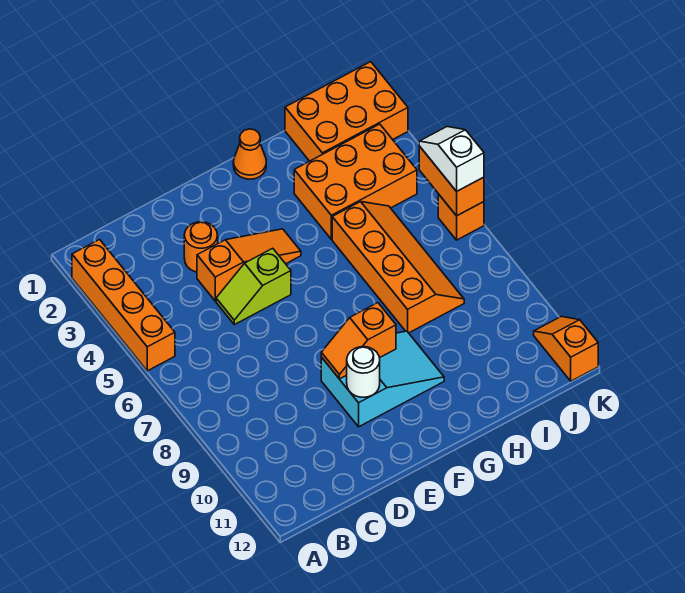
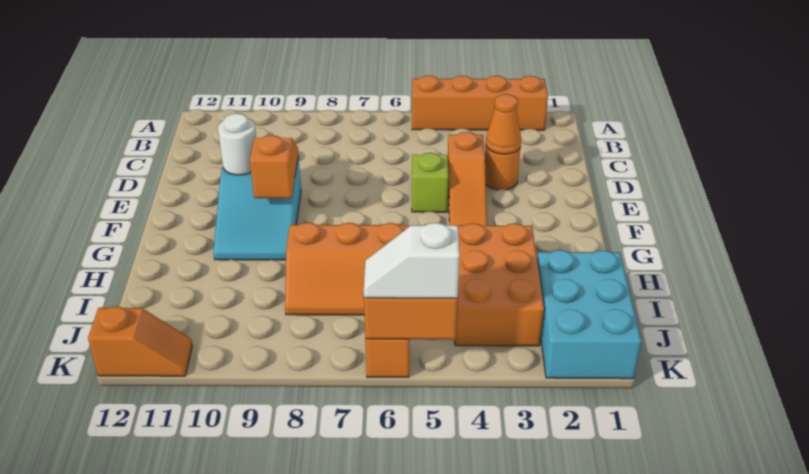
orange cone G1 level 1 -> orange cone D3 level 2
orange brick I1:K2 level 1 -> cyan brick I1:K2 level 1
white slope K5:K6 level 3 top 6 -> white slope K5:K6 level 3 top 5

